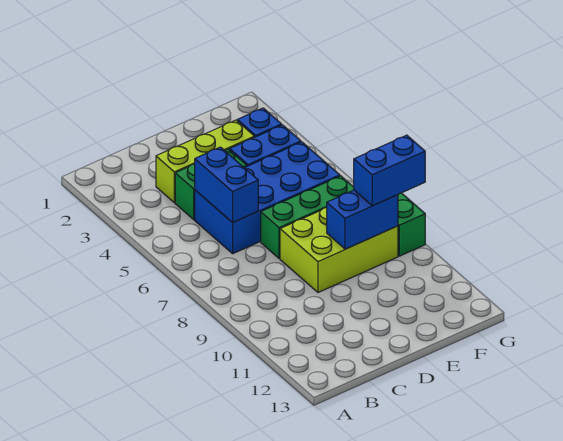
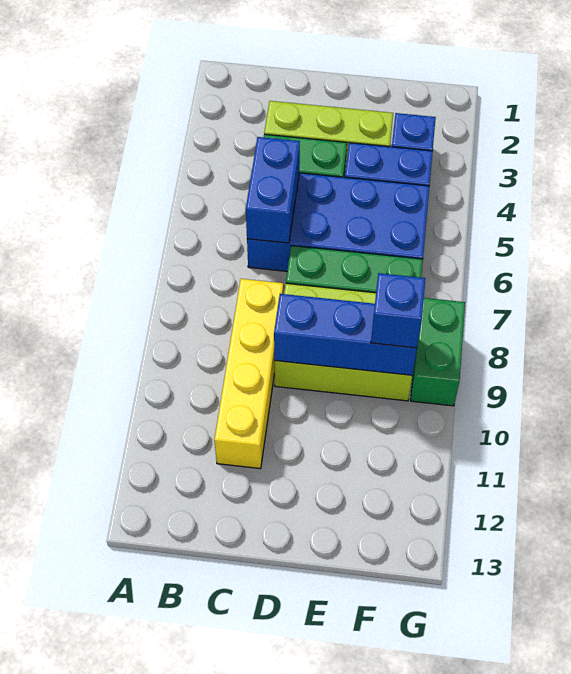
none -> yellow brick C8:C11 level 1
blue brick E9:F9 level 2 -> blue brick D9:F9 level 2
blue brick F9:G9 level 3 -> blue brick F9 level 3

